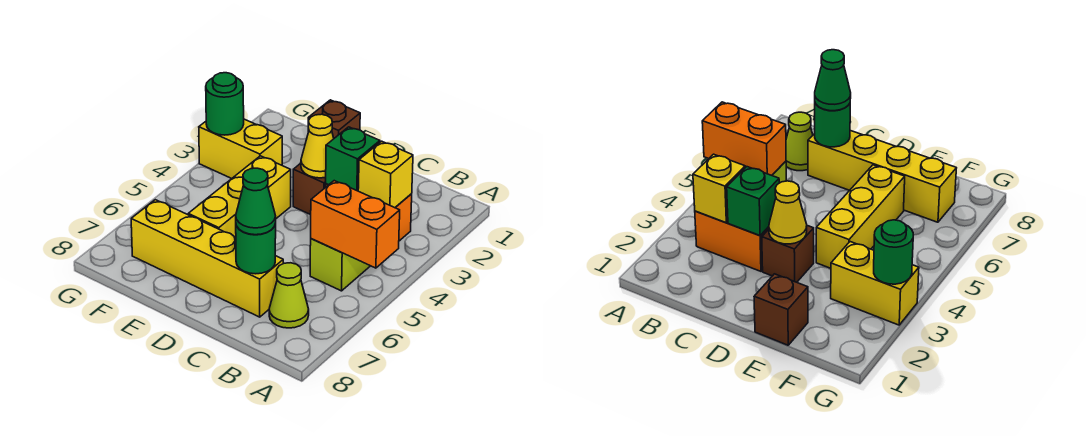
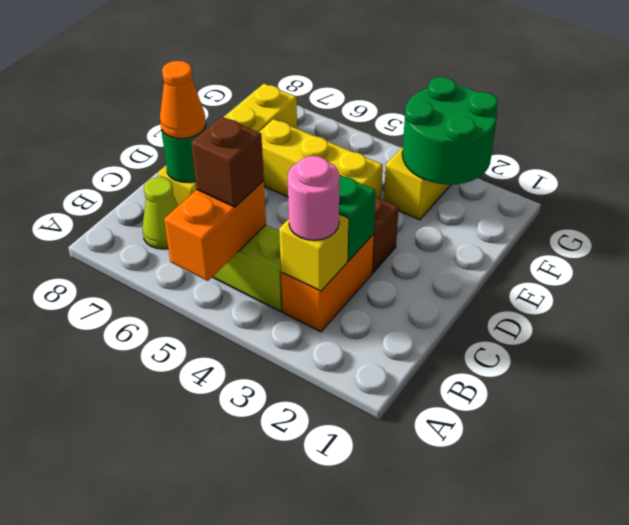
none -> pink round brick B3 level 3
green cone C7 level 3 -> orange cone C7 level 3
yellow cone D3 level 2 -> none
brown brick E1 level 1 -> brown brick B5 level 3
green round brick G3 level 2 -> green round brick F2:G3 level 2

